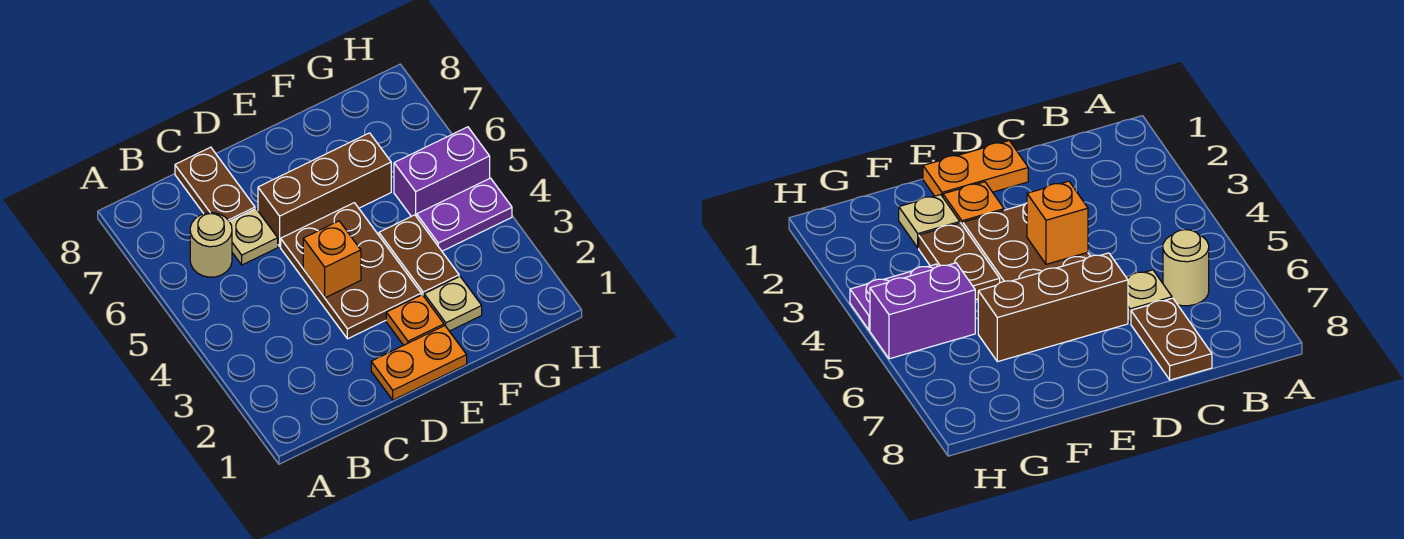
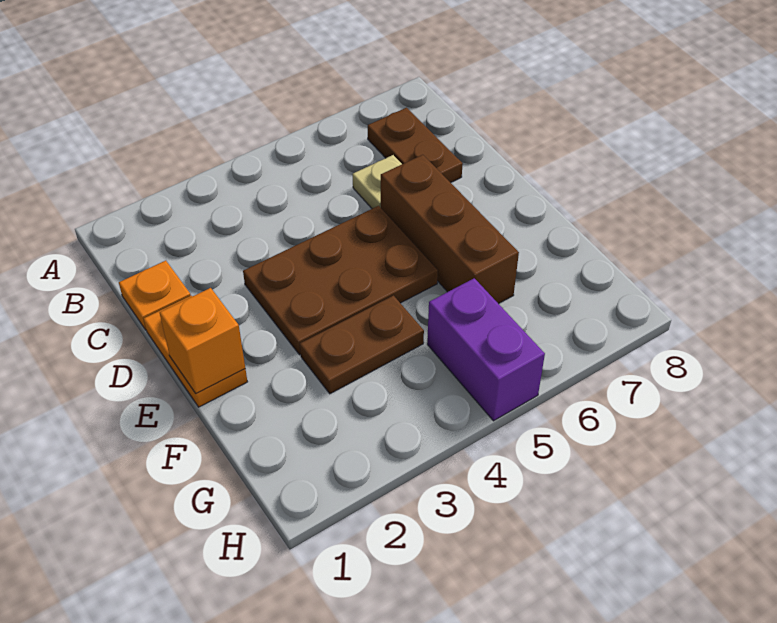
tan round brick B6 level 1 -> none
brown plate C7:C8 level 1 -> brown plate B7:C7 level 1
orange brick D4 level 2 -> orange brick E1 level 2
orange plate E2 level 1 -> orange plate C1 level 1
tan plate F2 level 1 -> none
purple plate G4:H4 level 1 -> none

